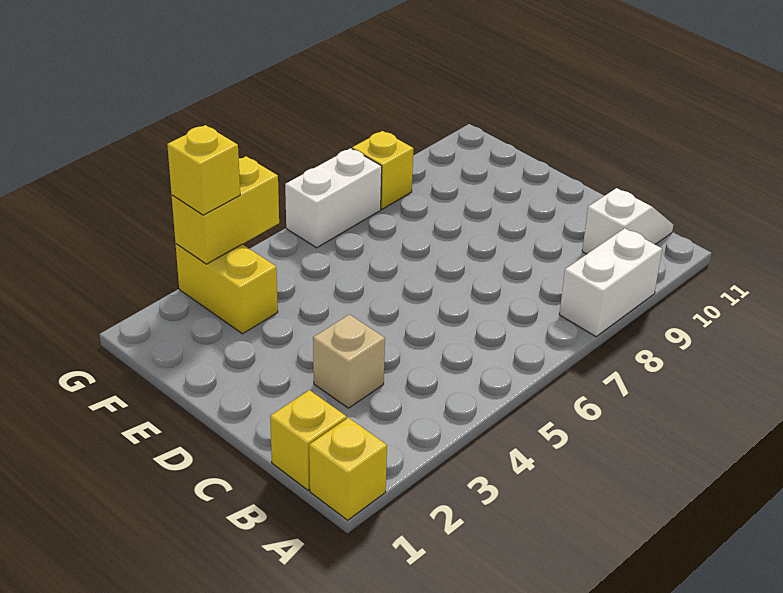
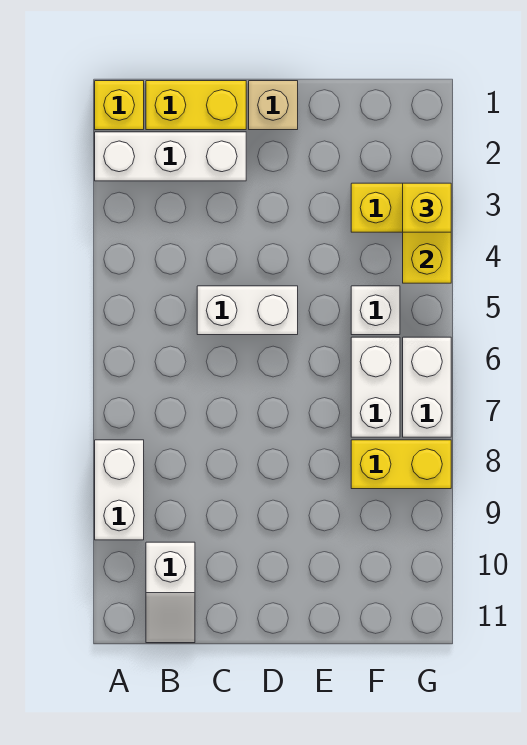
none -> white brick A2:C2 level 1
yellow brick B1 level 1 -> yellow brick B1:C1 level 1
tan brick C3 level 1 -> tan brick D1 level 1
none -> white brick C5:D5 level 1
none -> white brick F5 level 1
none -> white brick F6:F7 level 1
yellow brick G8 level 1 -> yellow brick F8:G8 level 1

